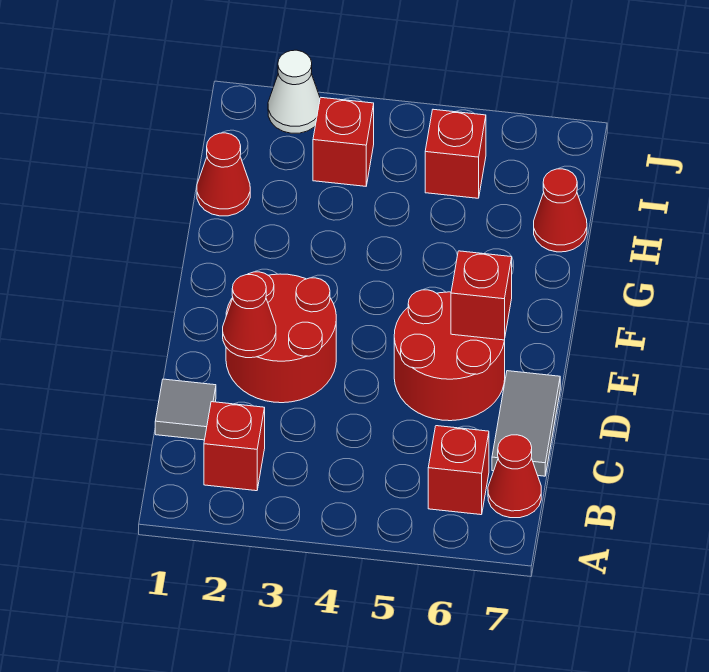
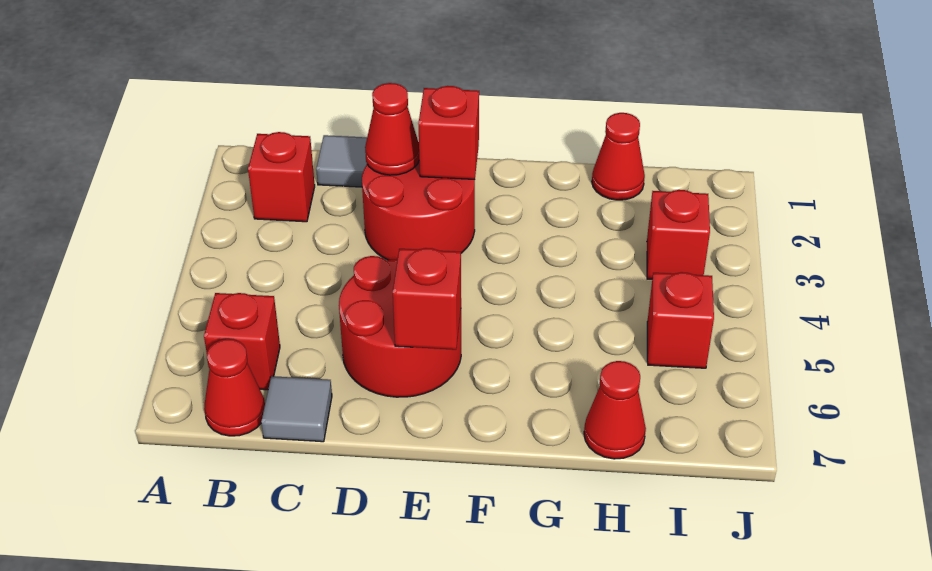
grey tile C7:D7 level 1 -> grey tile C7 level 1
none -> red brick E2 level 2
white cone J2 level 1 -> none

